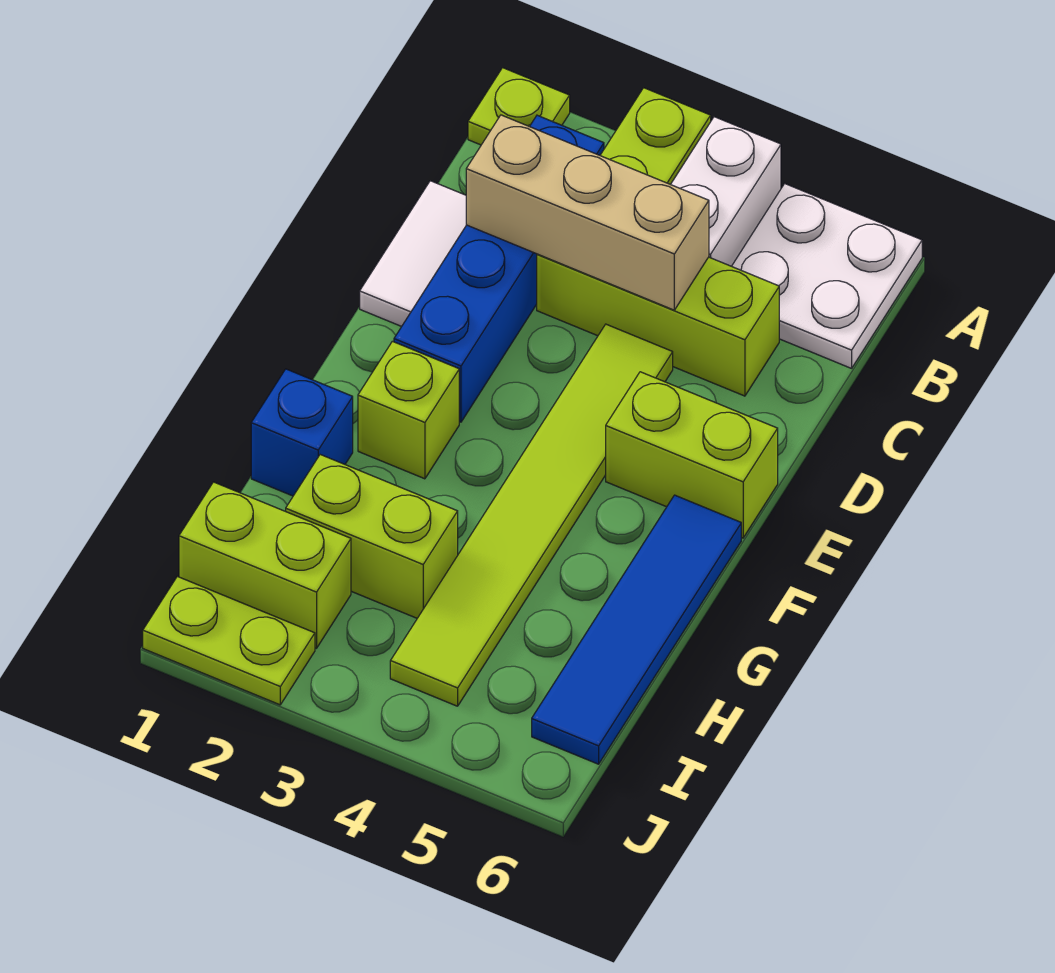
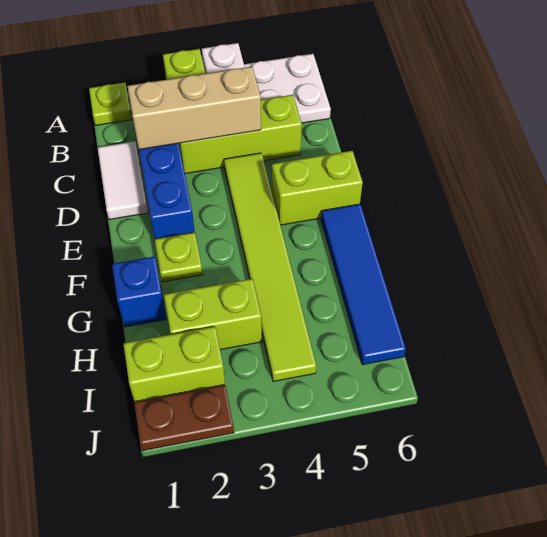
lime brick F2 level 1 -> lime plate F2 level 1
lime plate J1:J2 level 1 -> brown plate J1:J2 level 1

